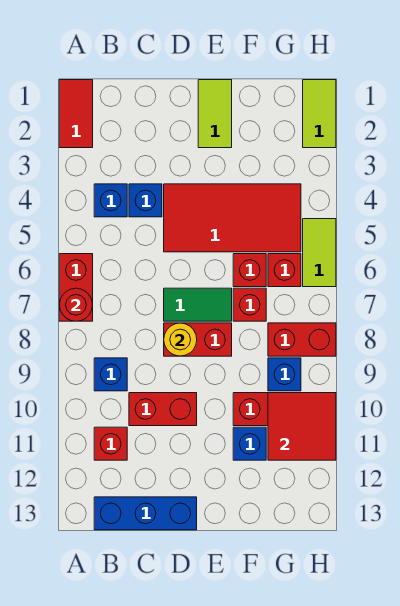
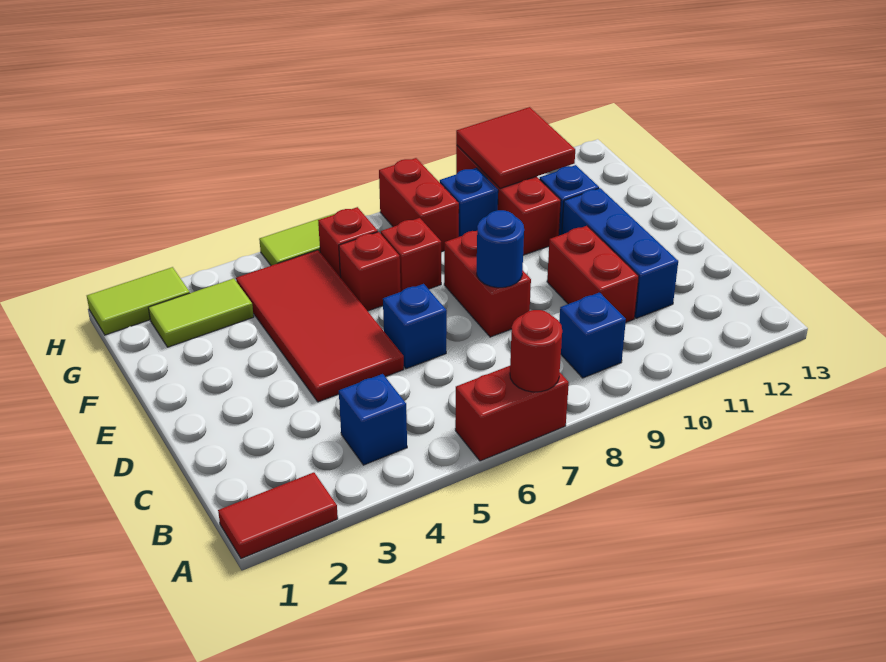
red brick B11 level 1 -> none
blue brick B13:D13 level 1 -> blue brick C11:E11 level 1
blue brick C4 level 1 -> blue brick D6 level 1
green tile D7:E7 level 1 -> none
yellow round brick D8 level 2 -> blue round brick D8 level 2
lime tile E1:E2 level 1 -> lime tile G2:G3 level 1

